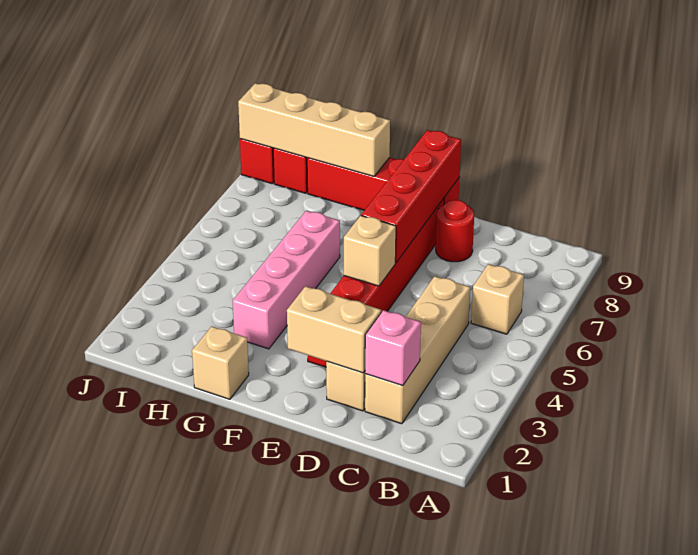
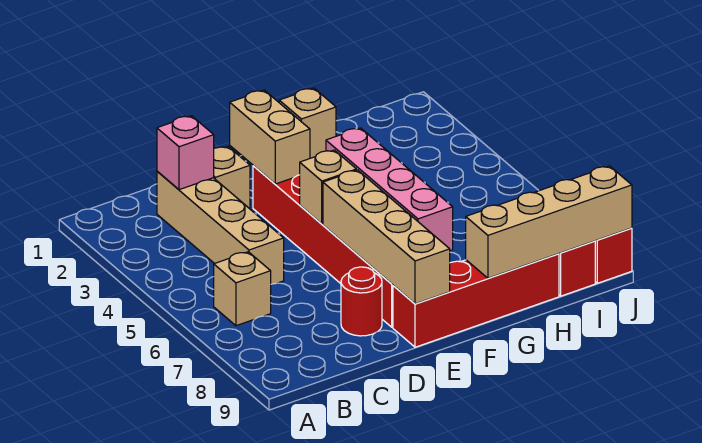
tan brick D2:E2 level 2 -> tan brick E2:E3 level 2
red brick E6:E9 level 2 -> tan brick E6:E9 level 2

